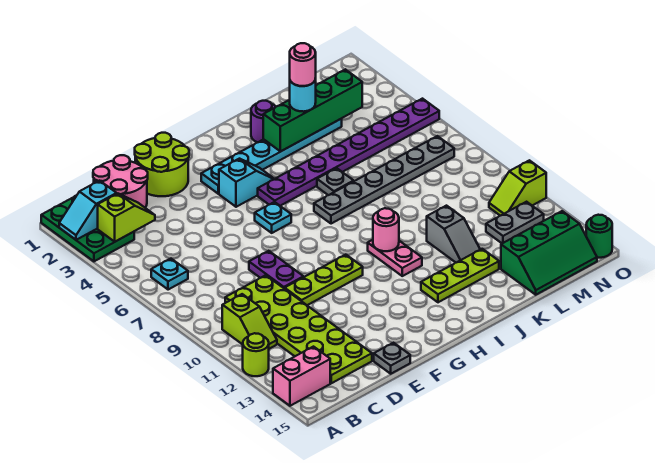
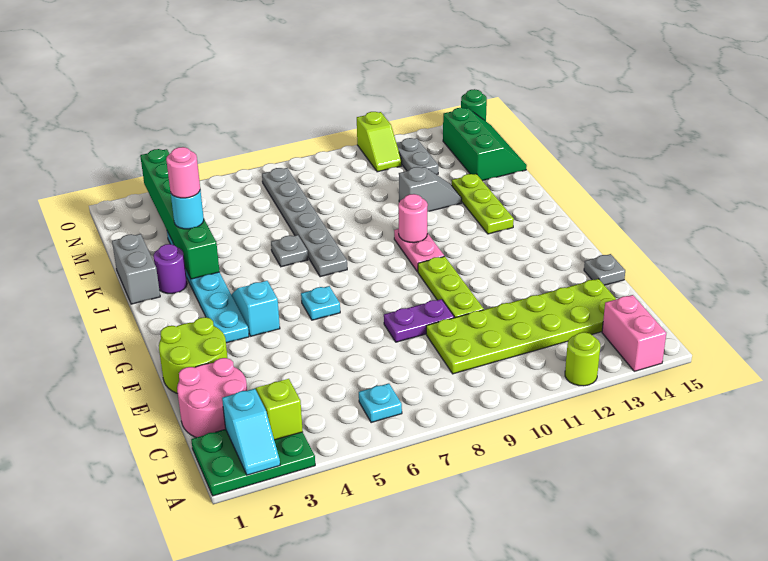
lime slope B10:B11 level 1 top 10 -> none
purple plate H5:O5 level 1 -> none
pink plate I10:I11 level 1 -> pink plate H10:I10 level 1
none -> grey brick J1:K1 level 1
green brick J3:M3 level 2 -> green brick J3:O3 level 2

